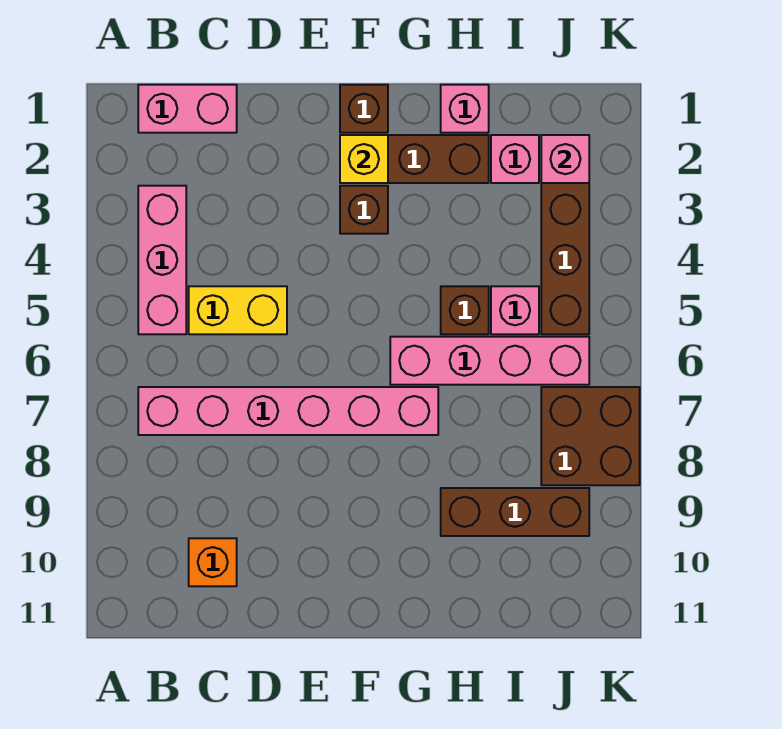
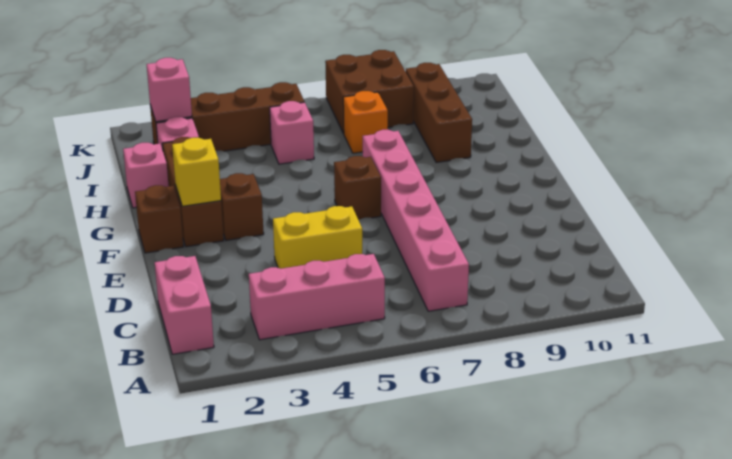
yellow brick C5:D5 level 1 -> yellow brick D4:D5 level 1
orange brick C10 level 1 -> orange brick I7 level 1
pink brick G6:J6 level 1 -> none
brown brick H5 level 1 -> brown brick F6 level 1

